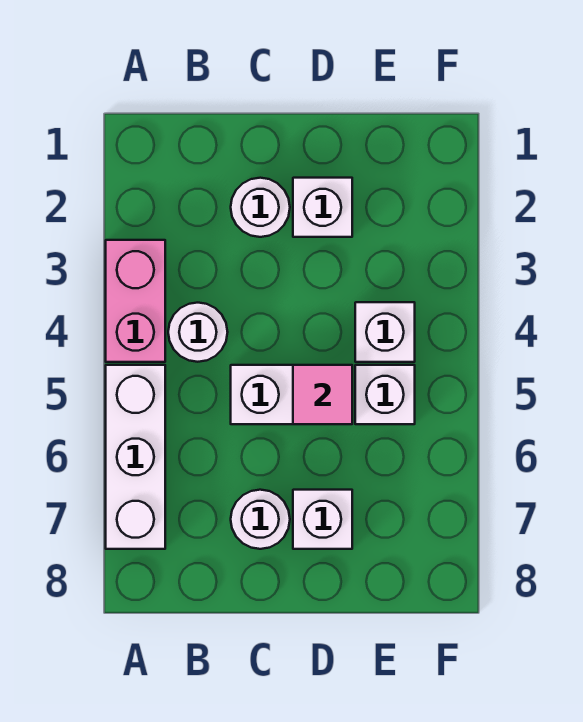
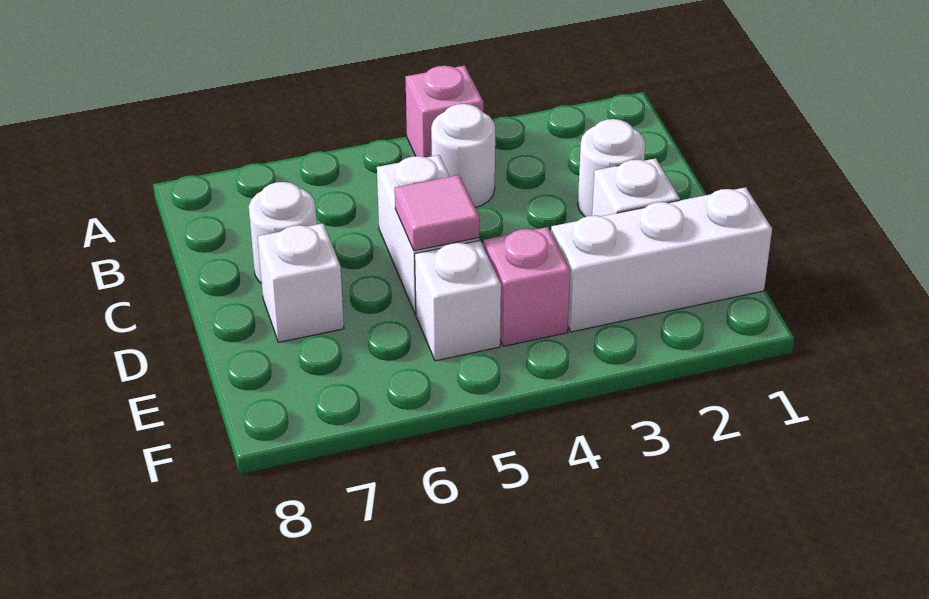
pink brick A3:A4 level 1 -> pink brick A4 level 1
white brick A5:A7 level 1 -> white brick E1:E3 level 1
white brick E4 level 1 -> pink brick E4 level 1

